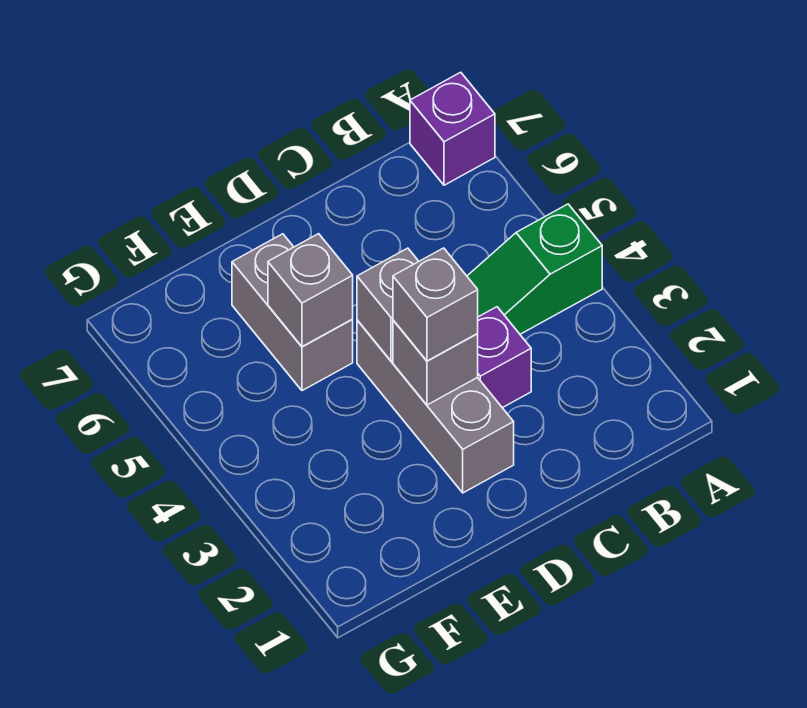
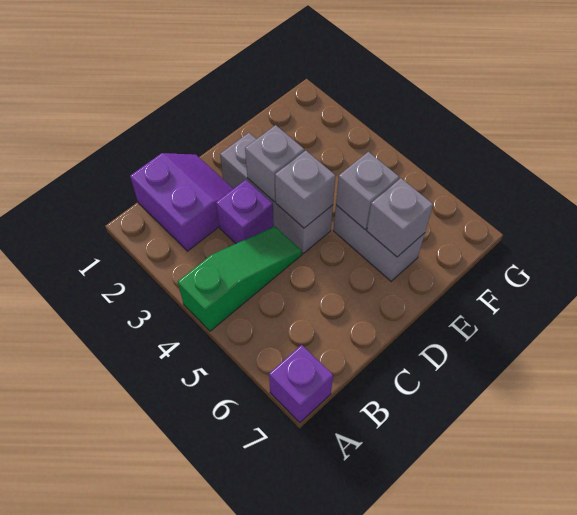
none -> purple slope B1:C2 level 1 top B
grey brick D3 level 3 -> grey brick E6 level 2

